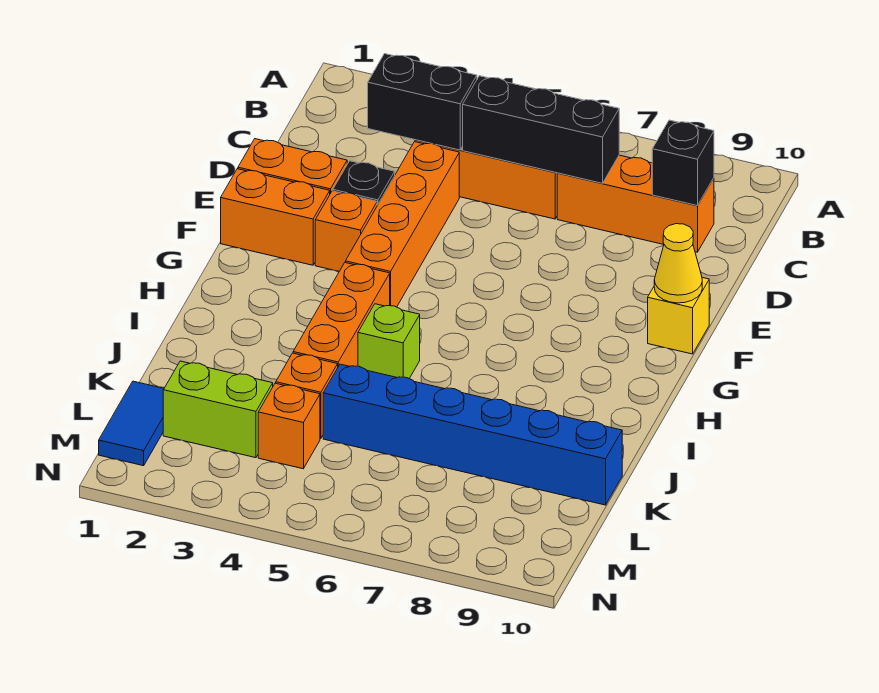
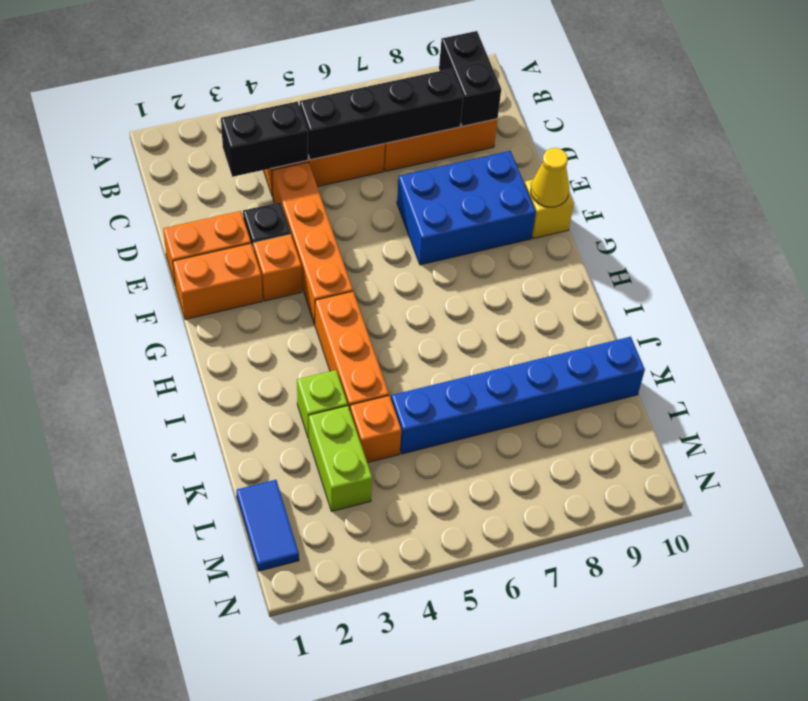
black brick C5:C7 level 2 -> black brick C5:C8 level 2
black brick C9 level 2 -> black brick B9:C9 level 2
none -> blue brick E7:F9 level 1
lime brick I5 level 1 -> lime brick J3 level 1
lime brick L2:L3 level 1 -> lime brick K3:L3 level 1
orange brick L4 level 1 -> none

